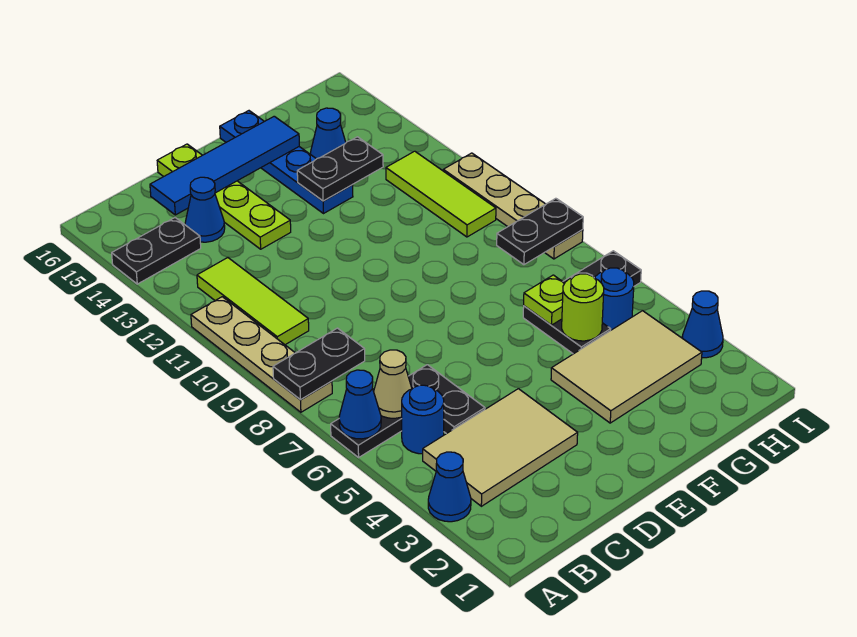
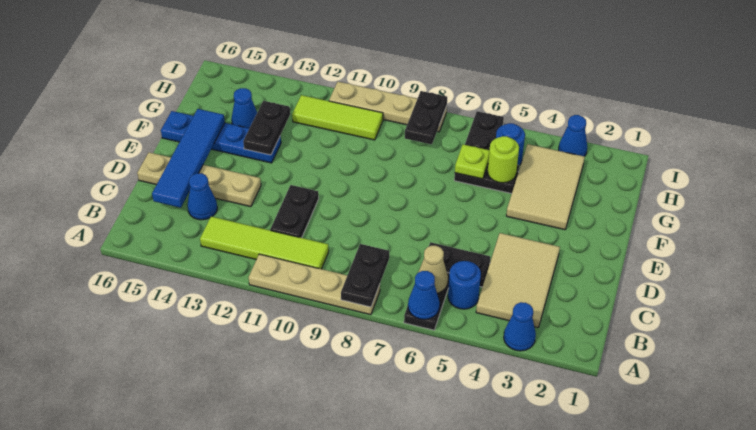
black plate A14:B14 level 1 -> black plate C11:D11 level 1
lime tile B10:B12 level 1 -> lime tile B10:B13 level 1
lime plate D13:D16 level 1 -> tan plate D13:D16 level 1

